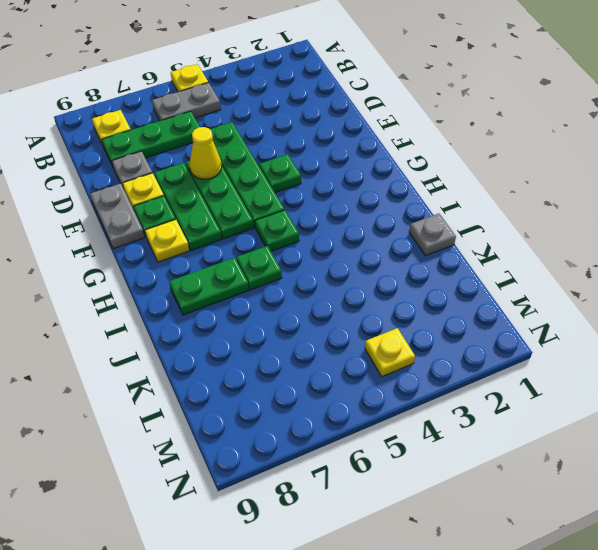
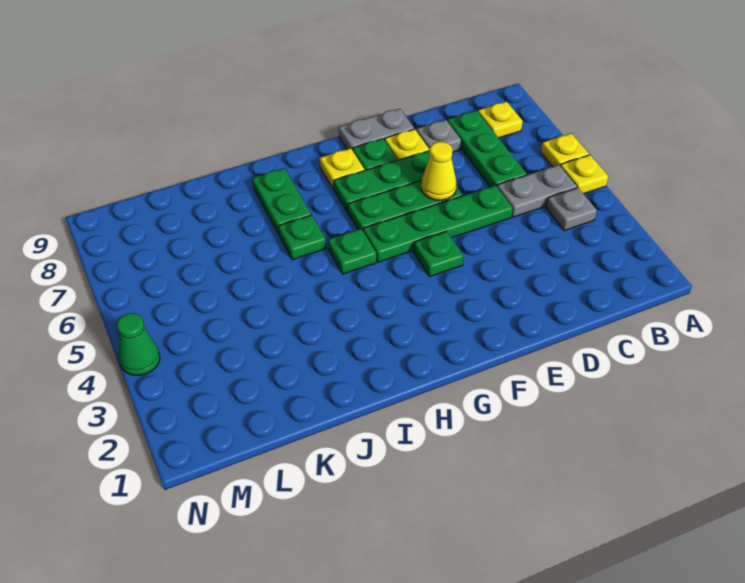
grey plate B5:B6 level 1 -> grey plate B5:C5 level 1
grey plate J1 level 1 -> grey plate B4 level 1
yellow plate M4 level 1 -> yellow plate A6 level 1
none -> green cone N4 level 1

